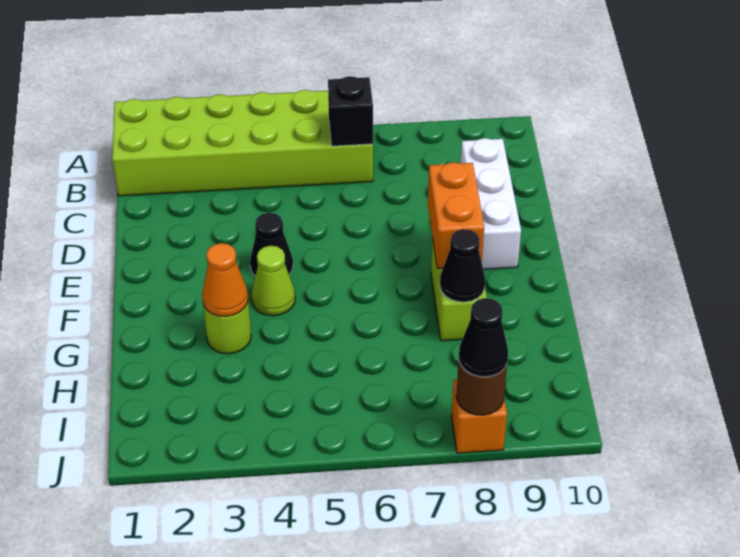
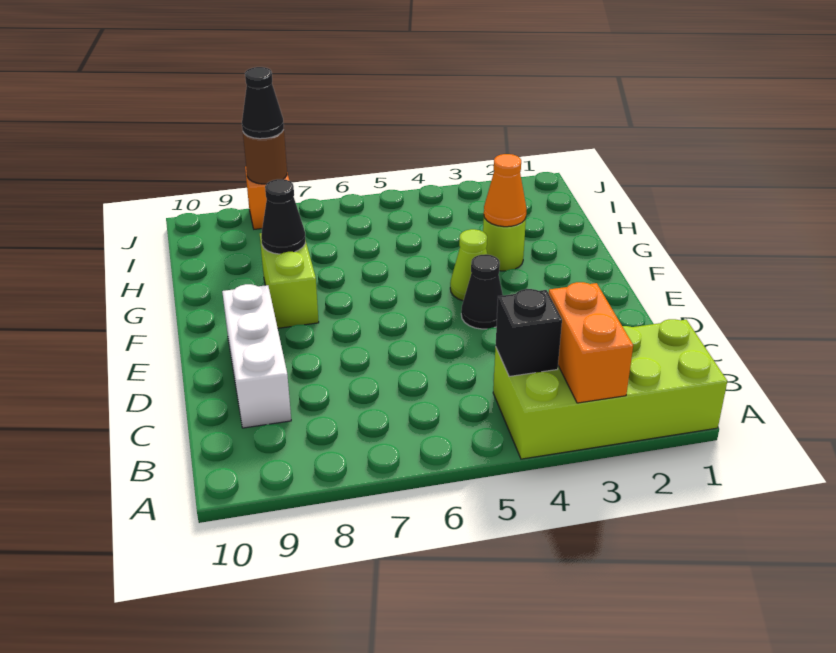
lime brick A1:B6 level 1 -> lime brick A1:B4 level 1
black brick B6 level 2 -> black brick B4 level 2
orange brick E8:F8 level 2 -> orange brick A3:B3 level 2

